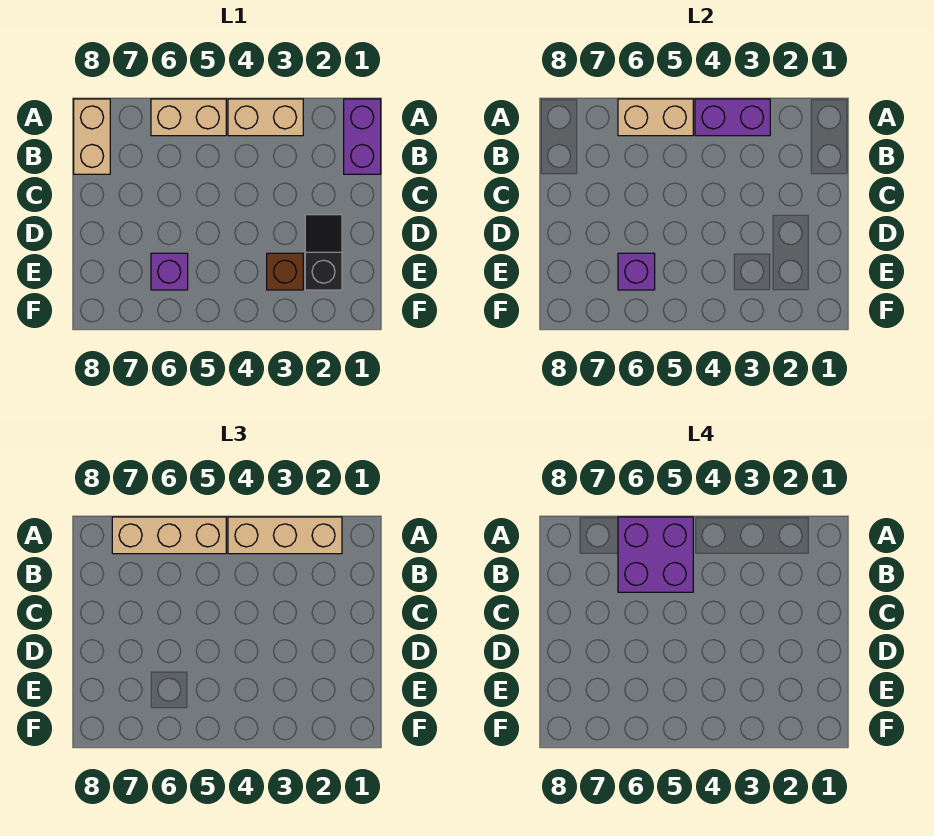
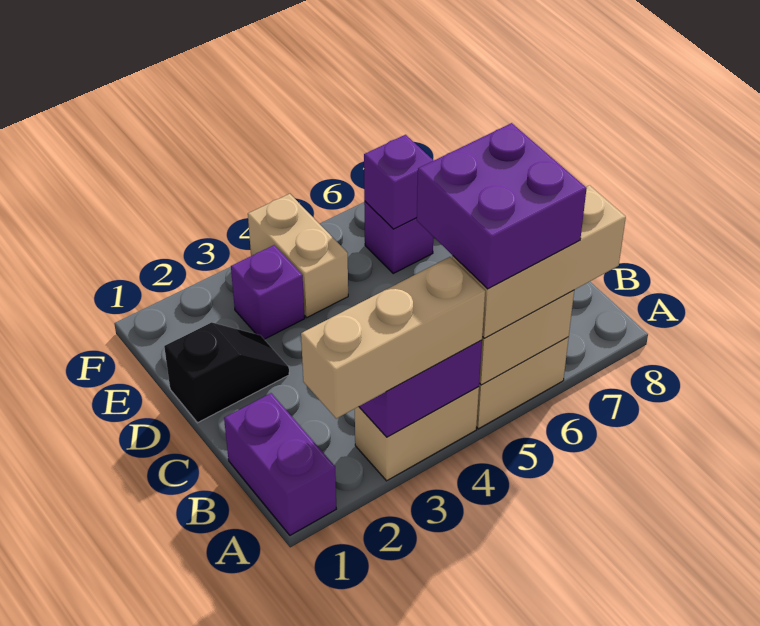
tan brick A8:B8 level 1 -> tan brick E4:F4 level 1
black slope D2:E2 level 1 top E -> black slope D1:D2 level 1 top 1
brown brick E3 level 1 -> purple brick E3 level 1

